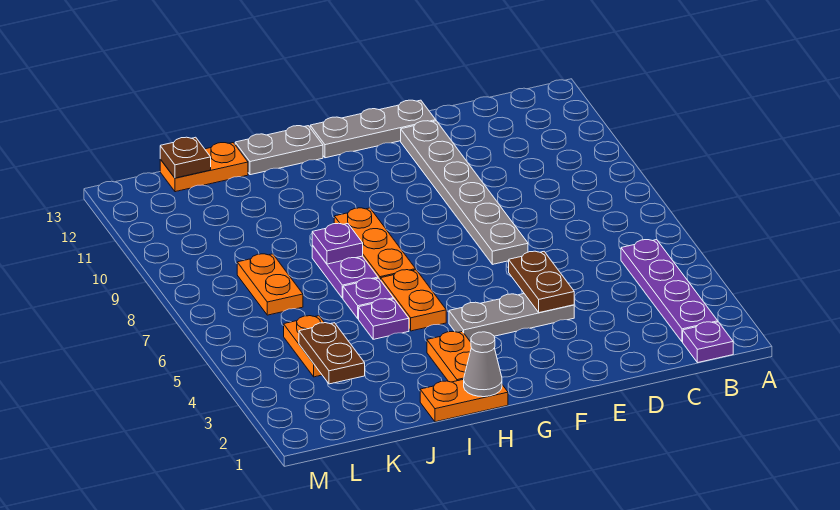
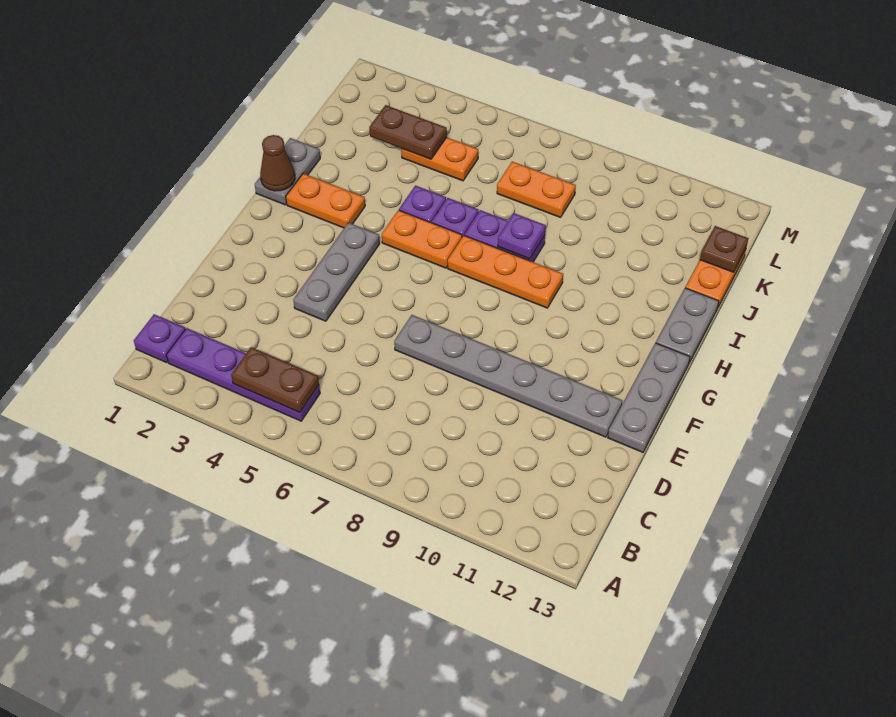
brown plate E4:E5 level 2 -> brown plate B4:B5 level 2
orange plate H1:I1 level 1 -> grey plate H1:I1 level 1
grey cone H1 level 2 -> brown cone H1 level 2

